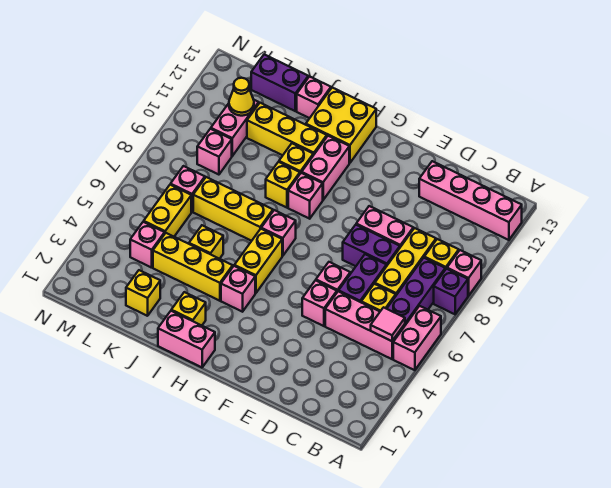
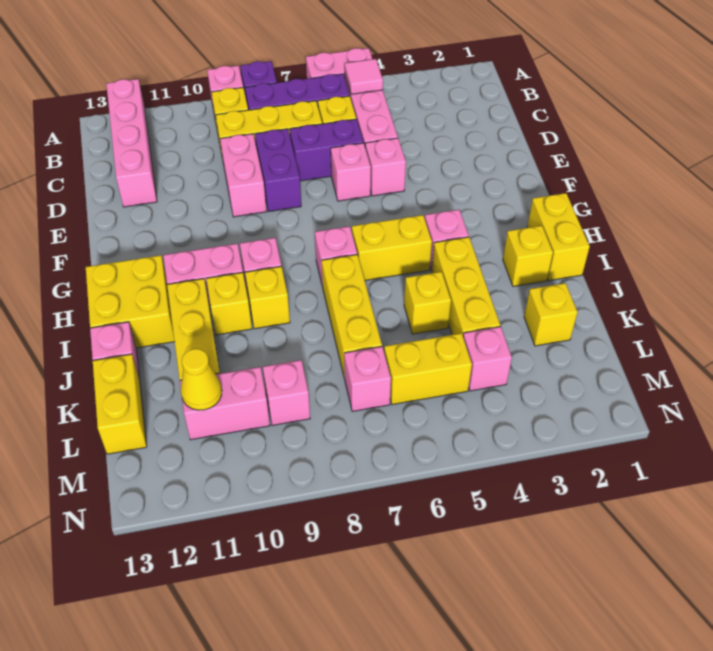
pink brick H1:I1 level 1 -> yellow brick H1:I1 level 1
purple brick K13:L13 level 1 -> yellow brick K13:L13 level 1

